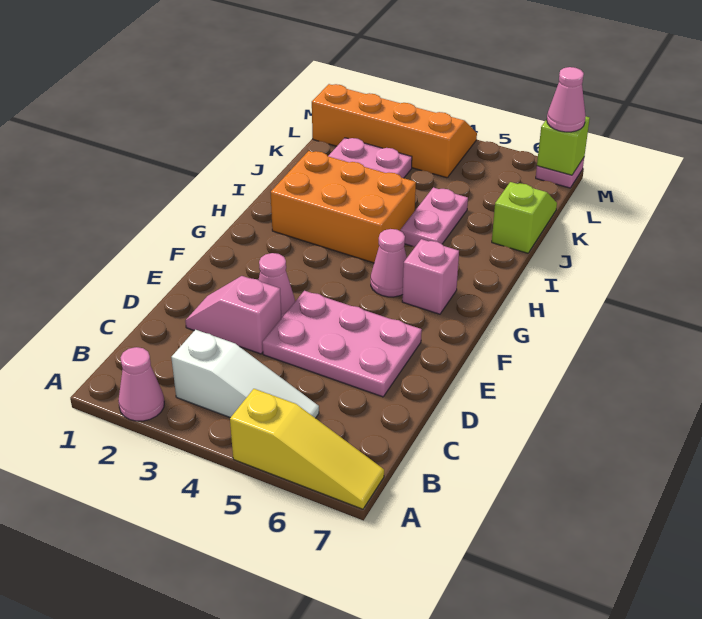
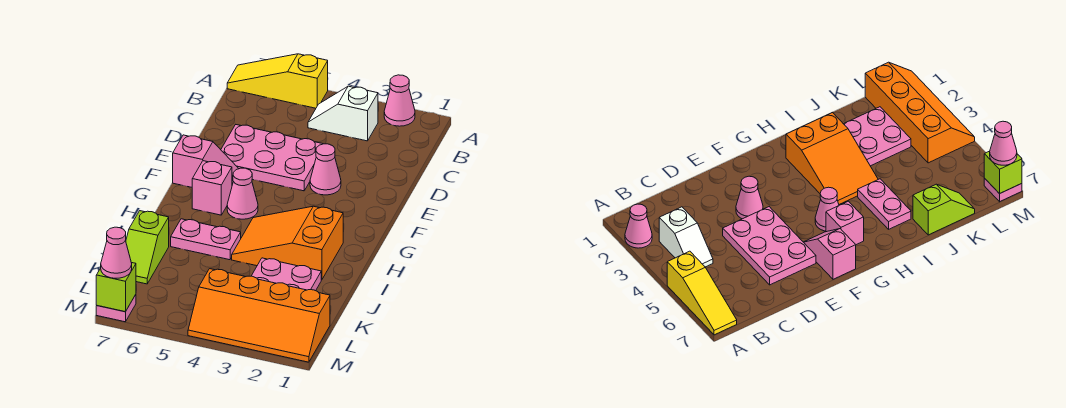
white slope B3:B5 level 1 top 3 -> white slope B3:B4 level 1 top 3
pink slope D2:D3 level 1 top 3 -> pink slope F6:F7 level 1 top 7
orange brick H2:I4 level 1 -> orange slope H2:I4 level 1 top 2
pink plate I5:J5 level 1 -> pink plate I5:I6 level 1

